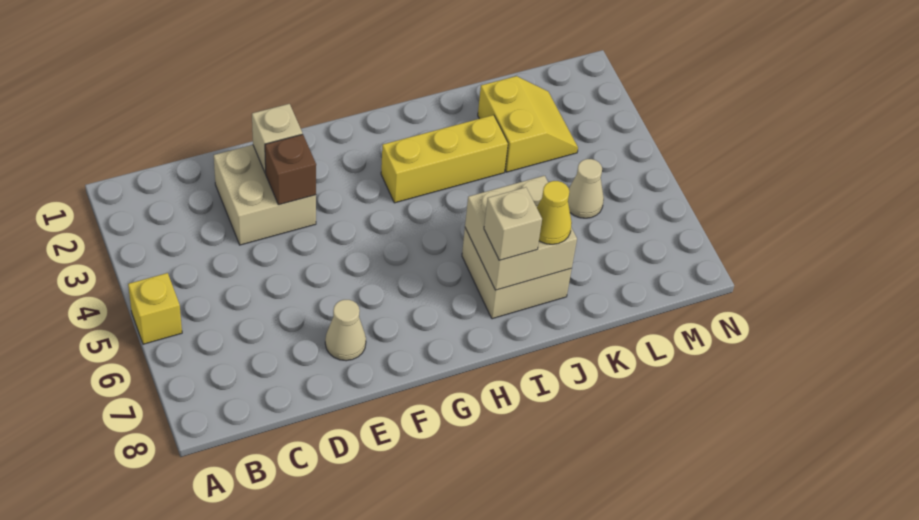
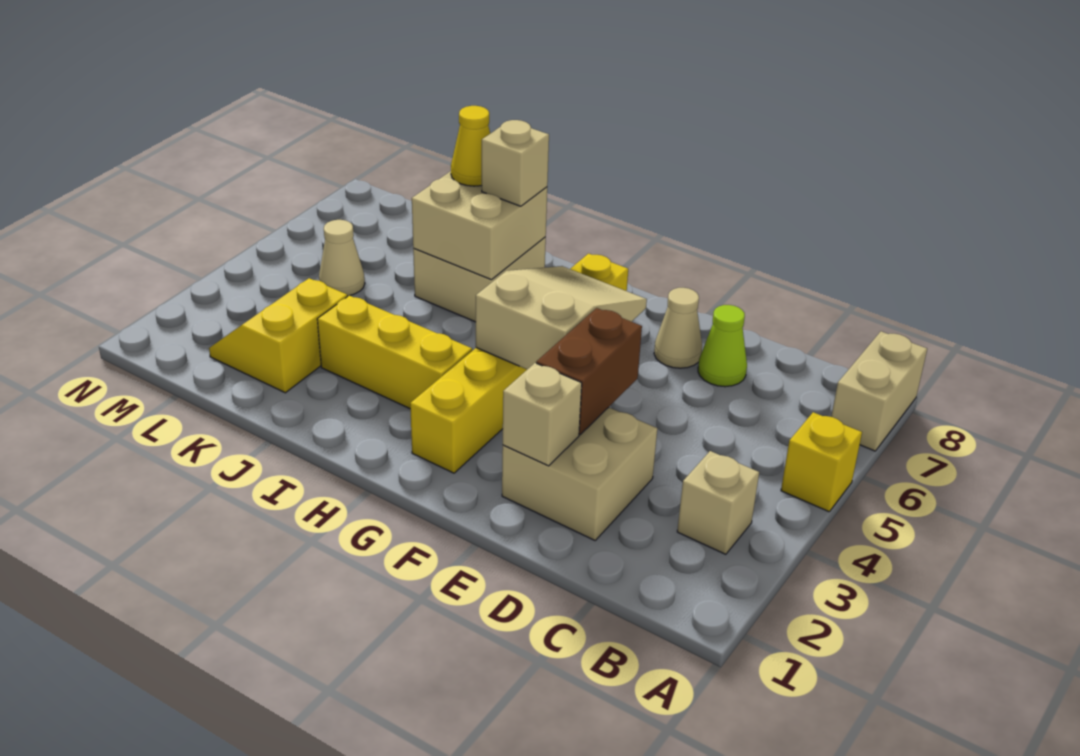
none -> tan brick A7:A8 level 1
none -> tan brick B3 level 1
none -> lime cone D7 level 1
brown brick E3 level 2 -> brown brick E3:E4 level 2
none -> tan slope F4:G6 level 2 top 4
none -> yellow brick G2:G7 level 1

